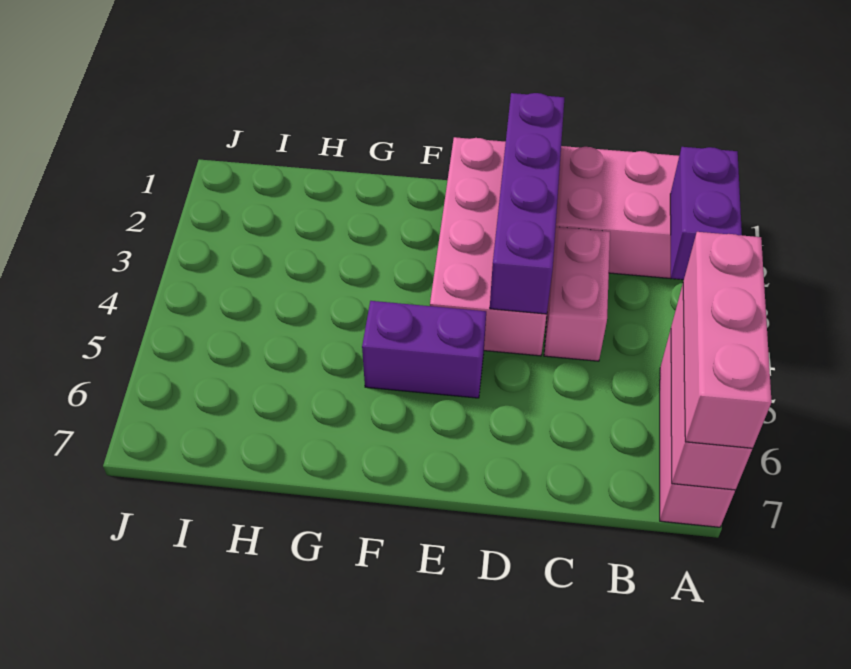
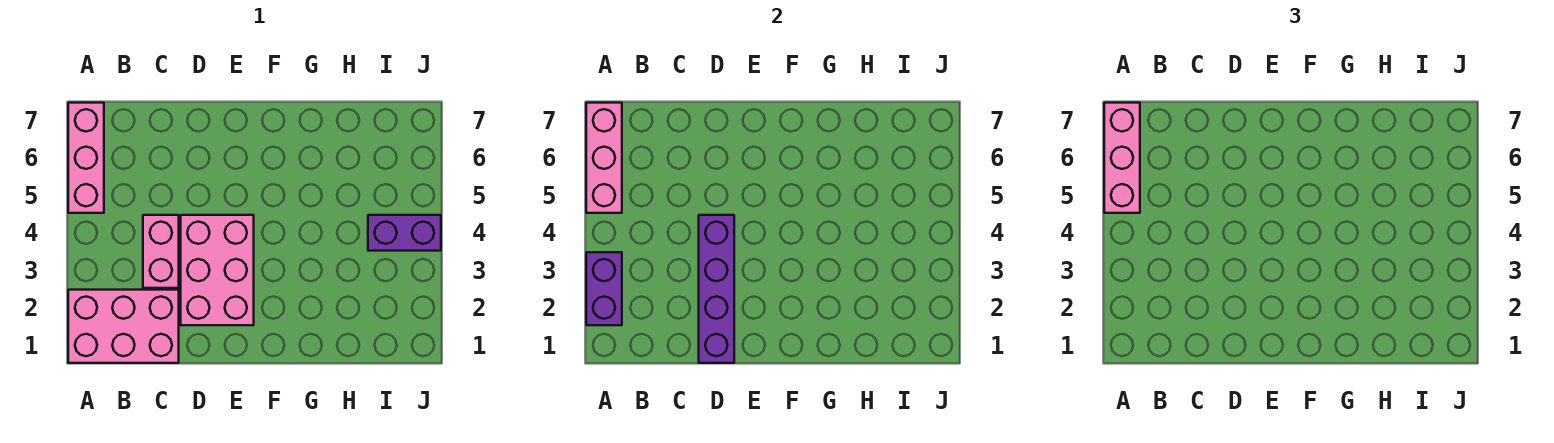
pink brick D1:E4 level 1 -> pink brick D2:E4 level 1
purple brick E5:F5 level 1 -> purple brick I4:J4 level 1

